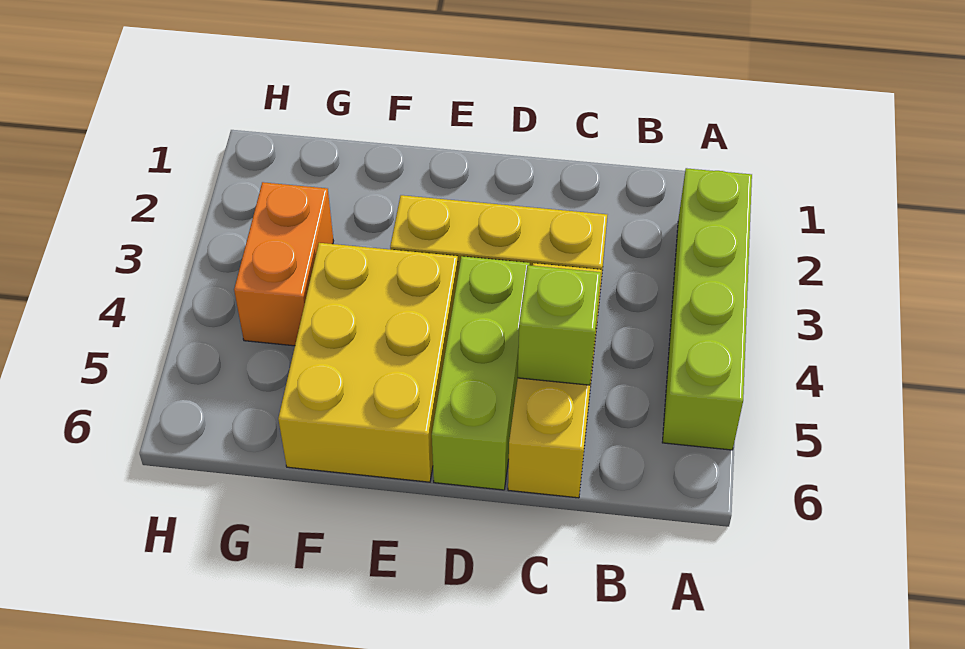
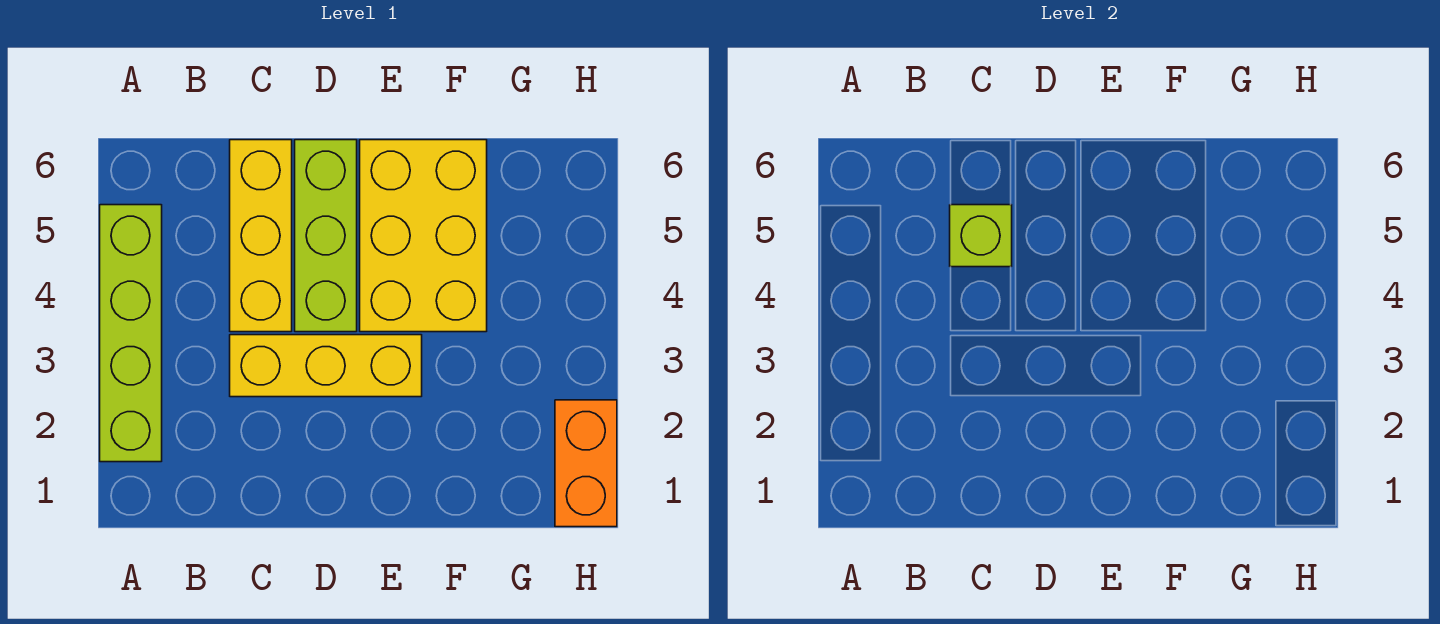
orange brick G3:G4 level 1 -> orange brick H1:H2 level 1

